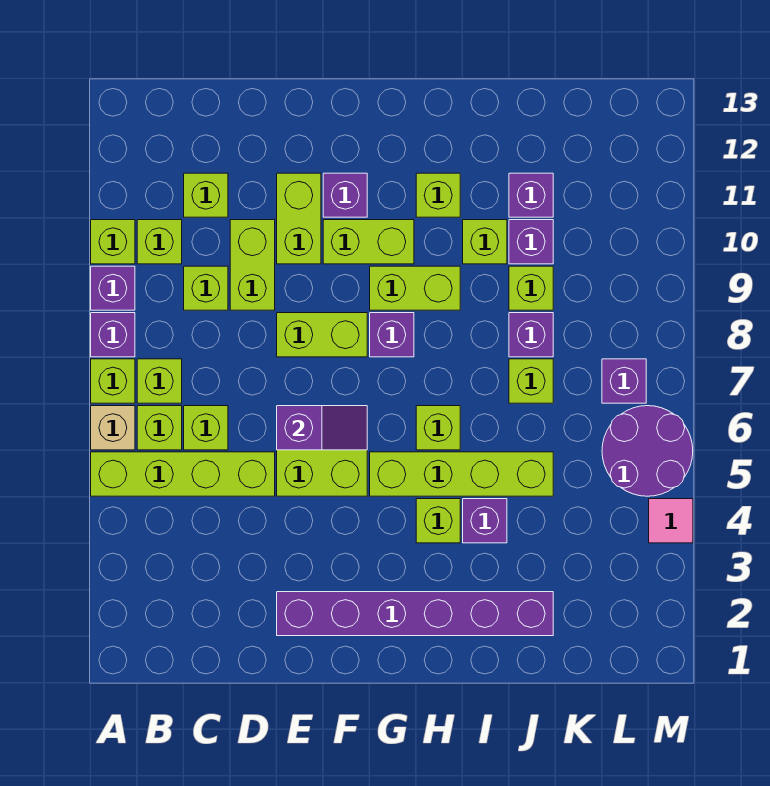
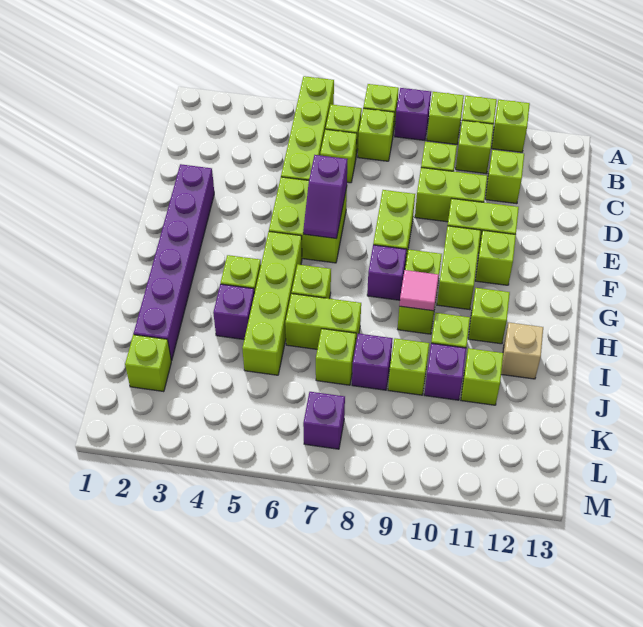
tan brick A6 level 1 -> tan brick I12 level 1
purple brick A9 level 1 -> lime brick A9 level 1
none -> lime brick A11 level 1
purple brick F11 level 1 -> lime brick F11 level 1
none -> lime brick I6:I7 level 1
purple brick J11 level 1 -> lime brick J11 level 1
none -> lime brick K2 level 1
purple round brick L5:M6 level 1 -> none
pink tile M4 level 1 -> pink tile H9 level 2

